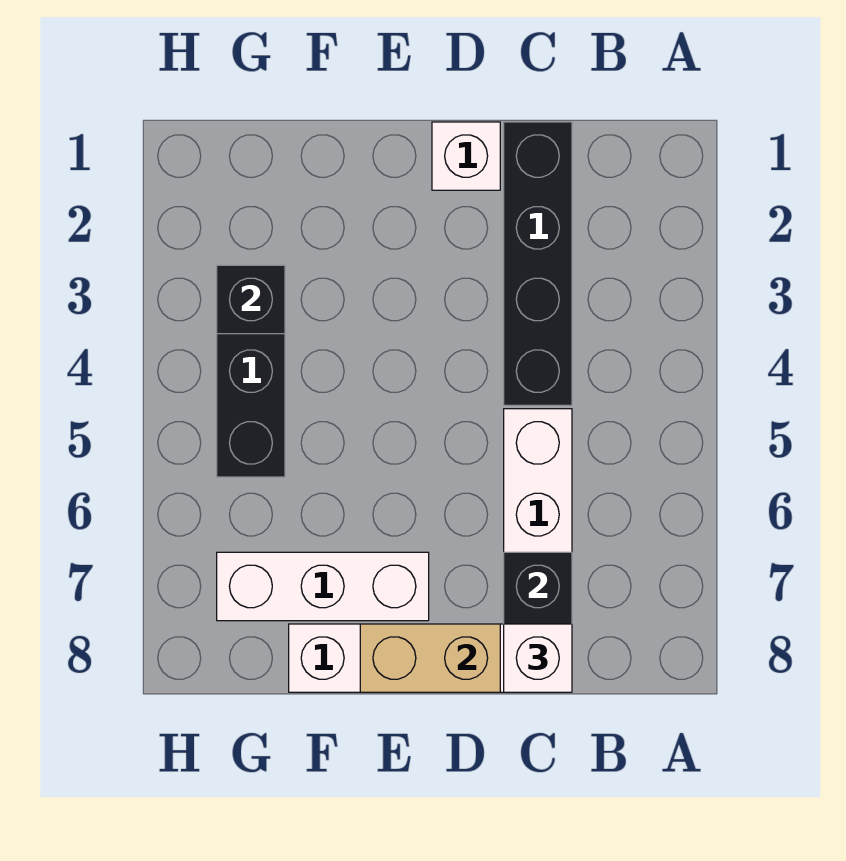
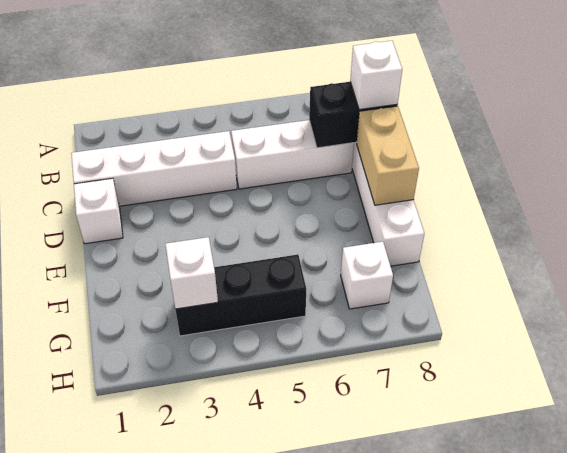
black brick C1:C4 level 1 -> white brick C1:C4 level 1
white brick E7:G7 level 1 -> white brick G7 level 1
black brick G3 level 2 -> white brick G3 level 2

